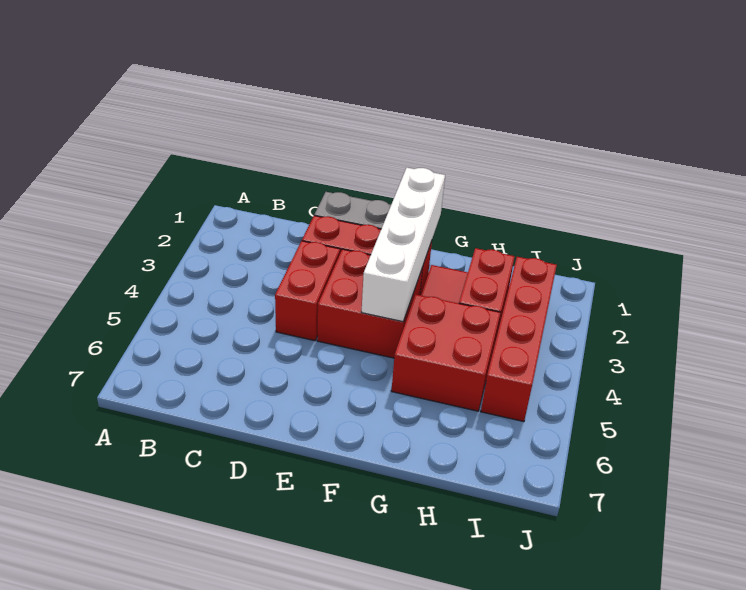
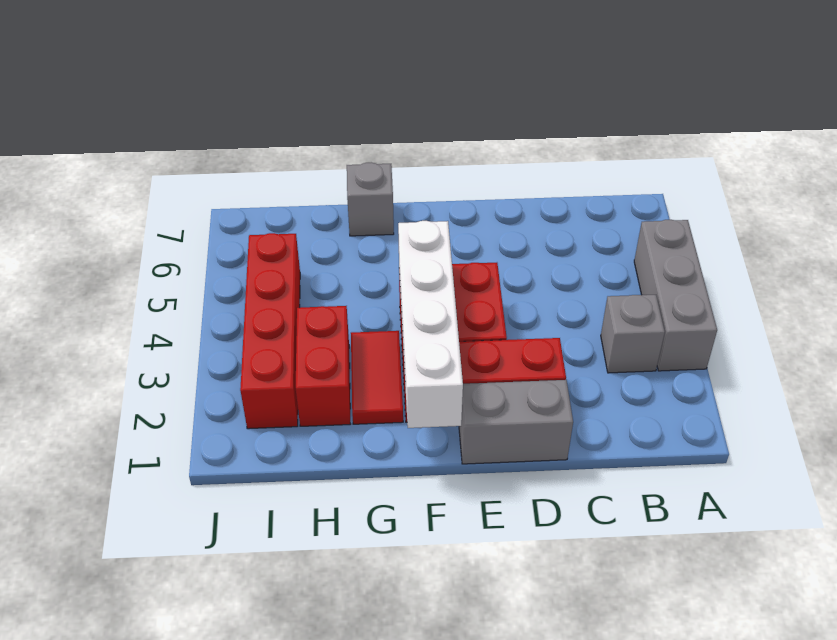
none -> grey brick A3:A5 level 1
none -> grey brick B3 level 1
red brick D3:D4 level 1 -> none
red brick G4:H5 level 1 -> none
none -> grey brick G7 level 1

